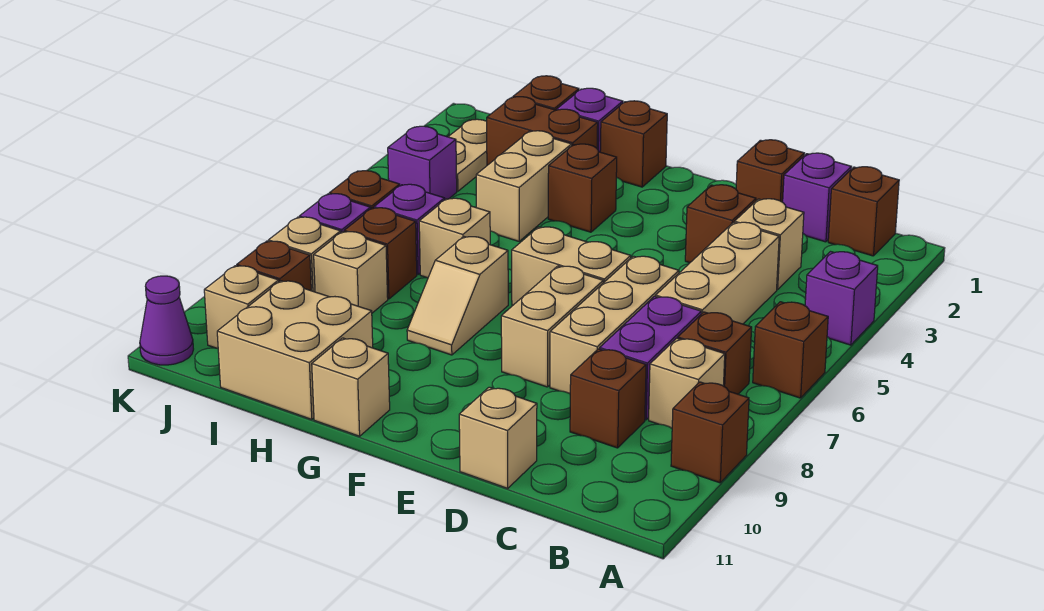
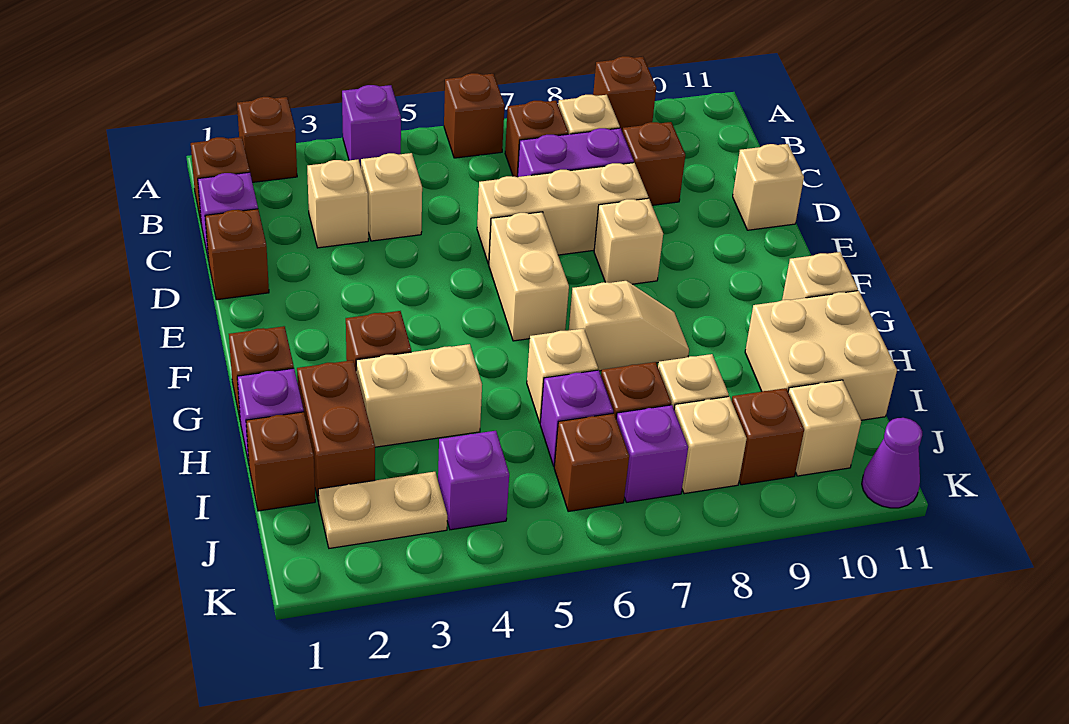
tan brick C4:C6 level 1 -> tan brick C4 level 1
brown brick D3 level 1 -> brown brick A2 level 1
tan brick E7:E8 level 1 -> tan brick E8 level 1

